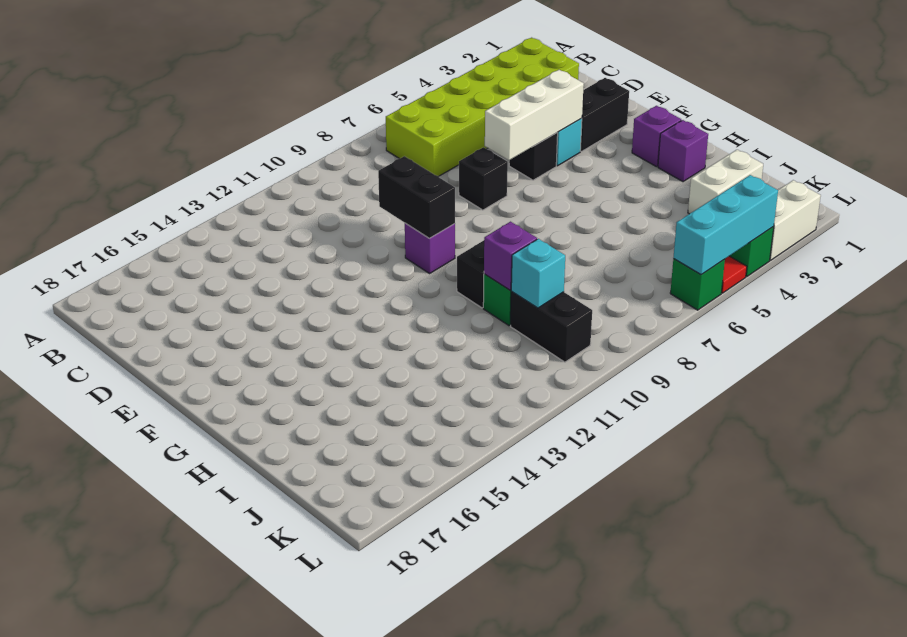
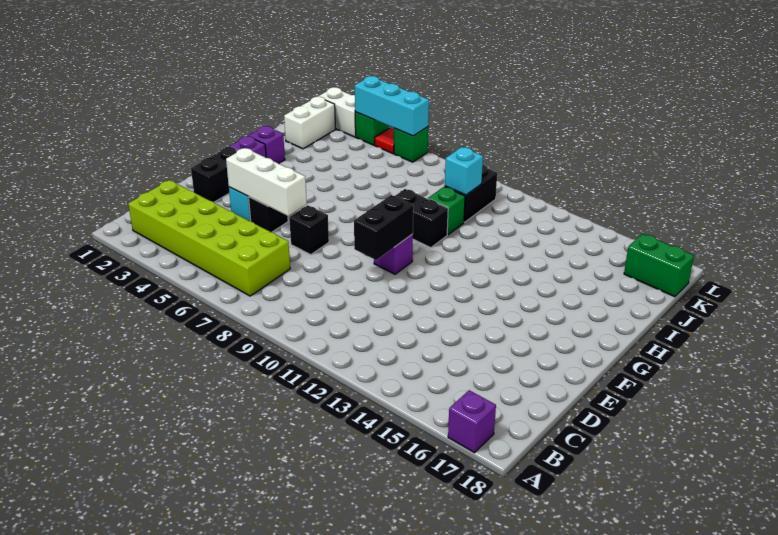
black brick E2:E3 level 1 -> black brick E2:F2 level 1
purple brick I10 level 2 -> purple brick A17 level 1
white brick J2:J3 level 1 -> white brick J2:K2 level 1
none -> green brick K17:K18 level 1

